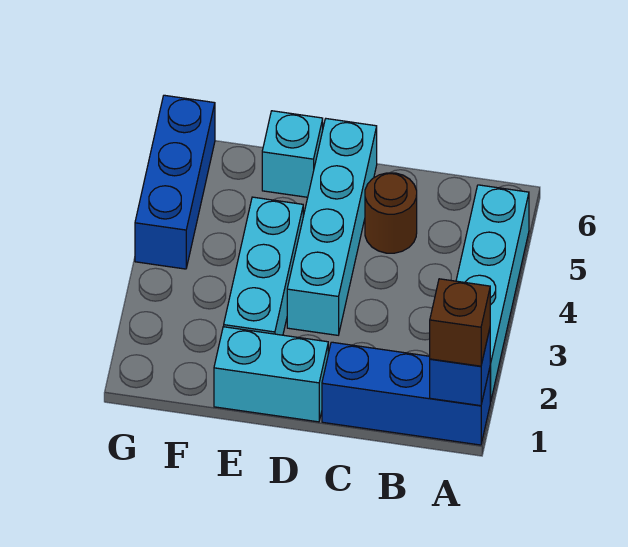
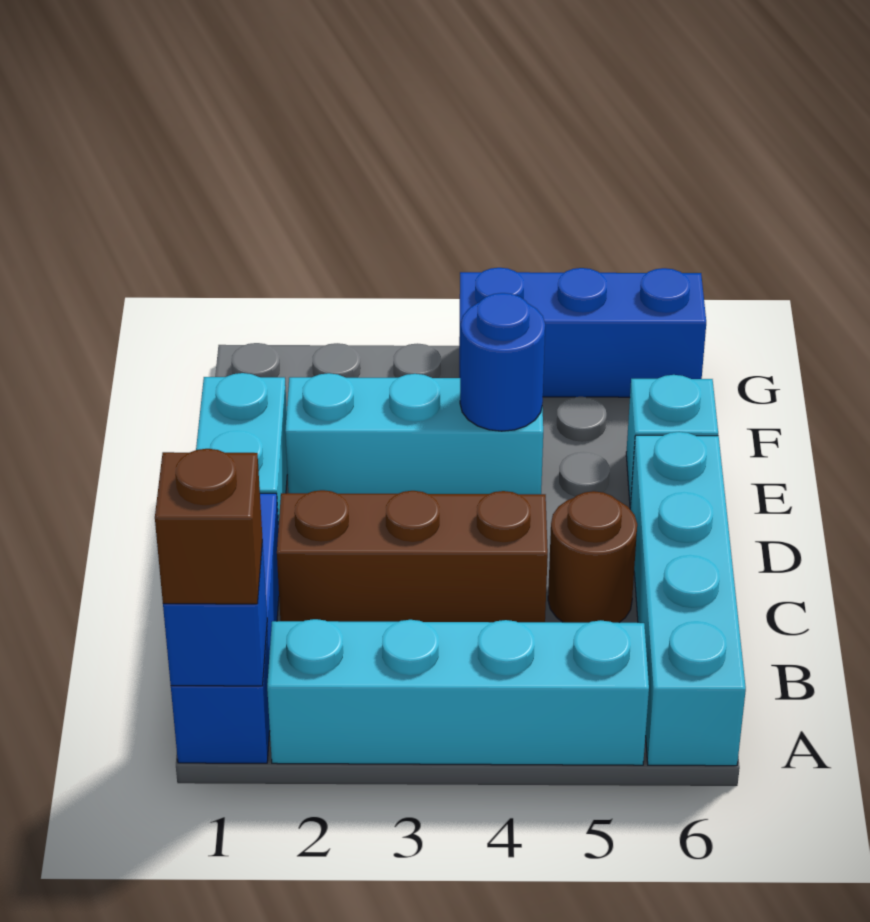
none -> brown brick C2:C4 level 1
cyan brick D3:D6 level 1 -> cyan brick A6:D6 level 1
none -> blue round brick E4 level 2

